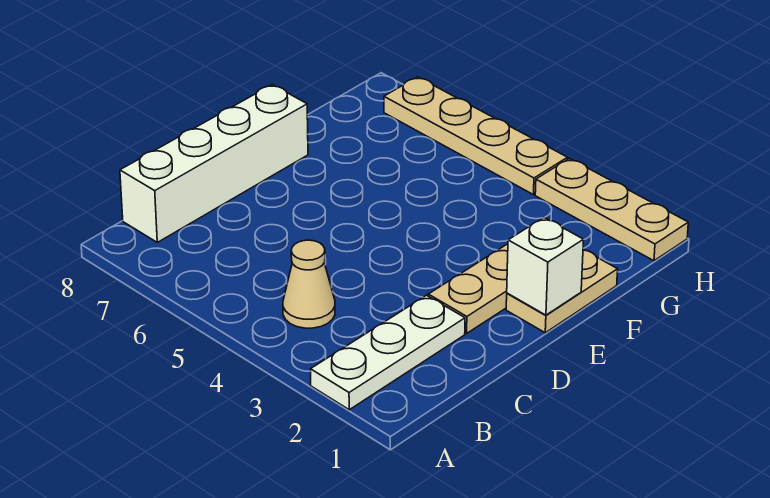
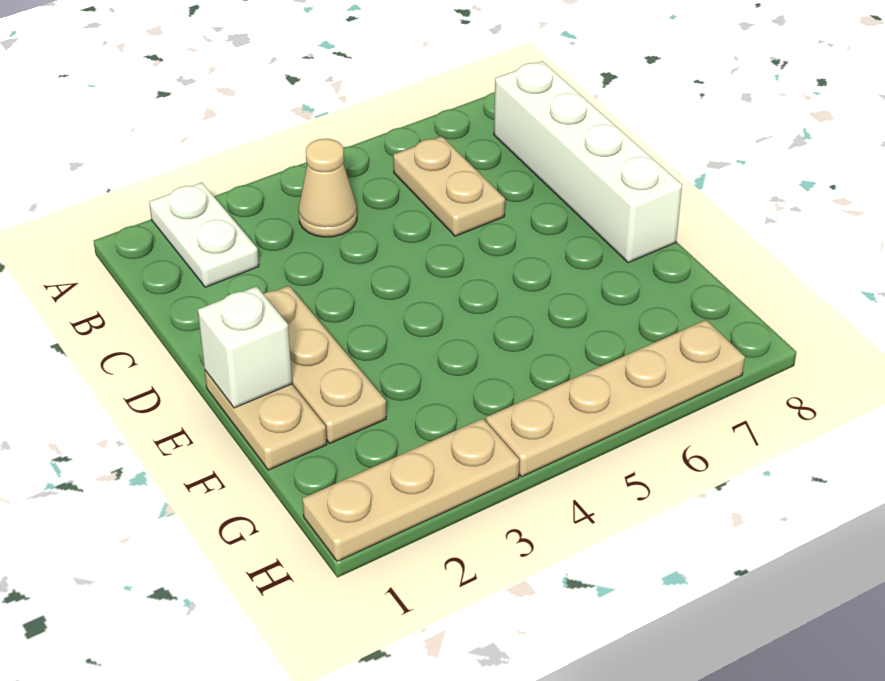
white plate A2:C2 level 1 -> white plate A2:B2 level 1
none -> tan plate B6:C6 level 1

